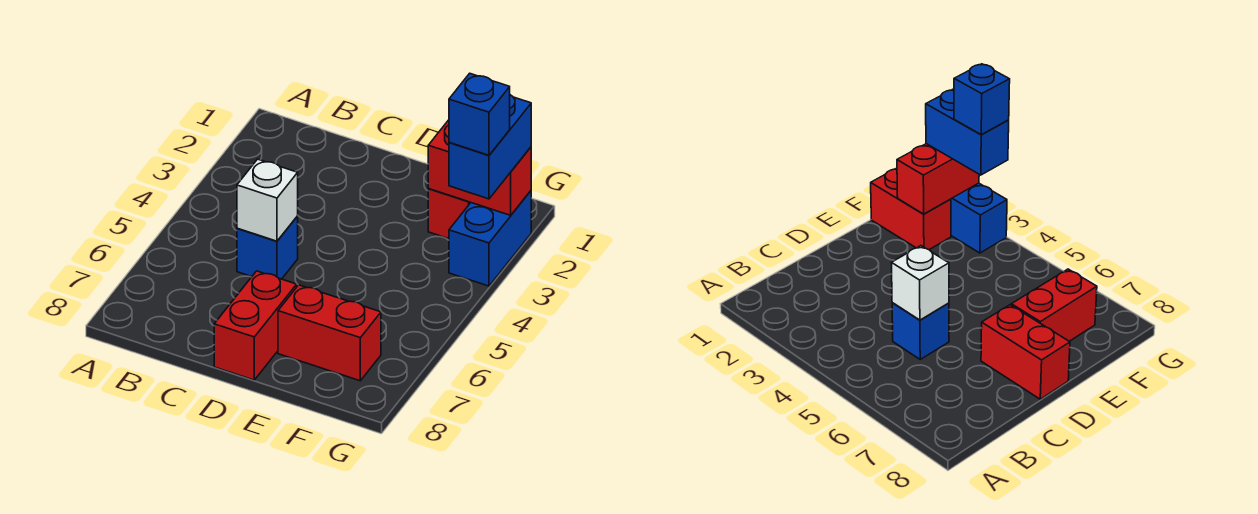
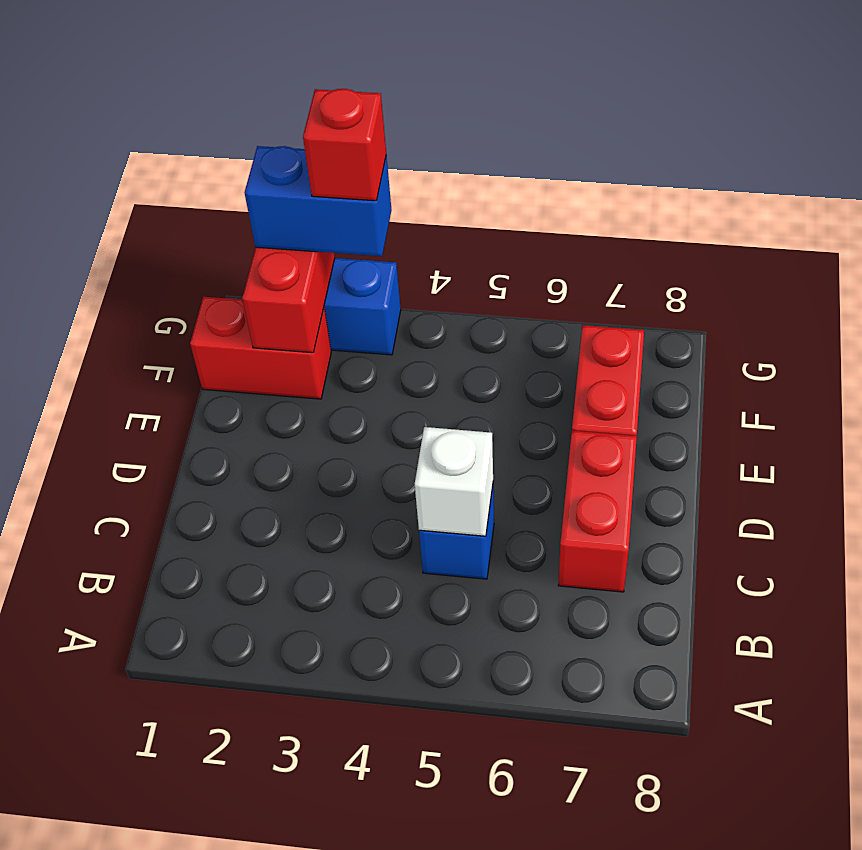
red brick D7:D8 level 1 -> red brick C7:D7 level 1
blue brick G3 level 4 -> red brick G3 level 4

